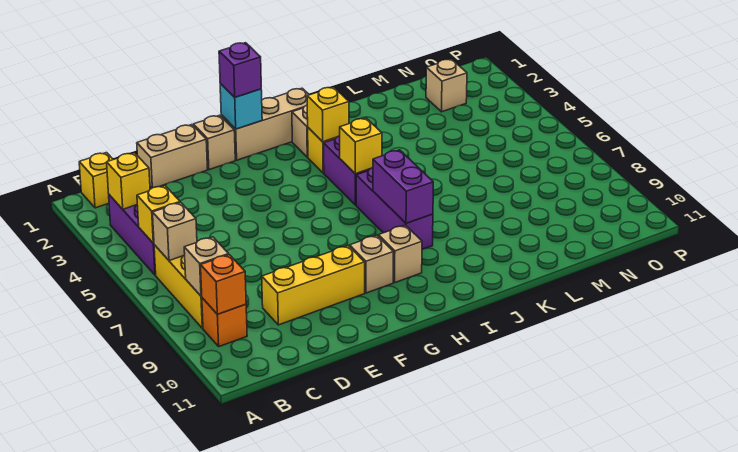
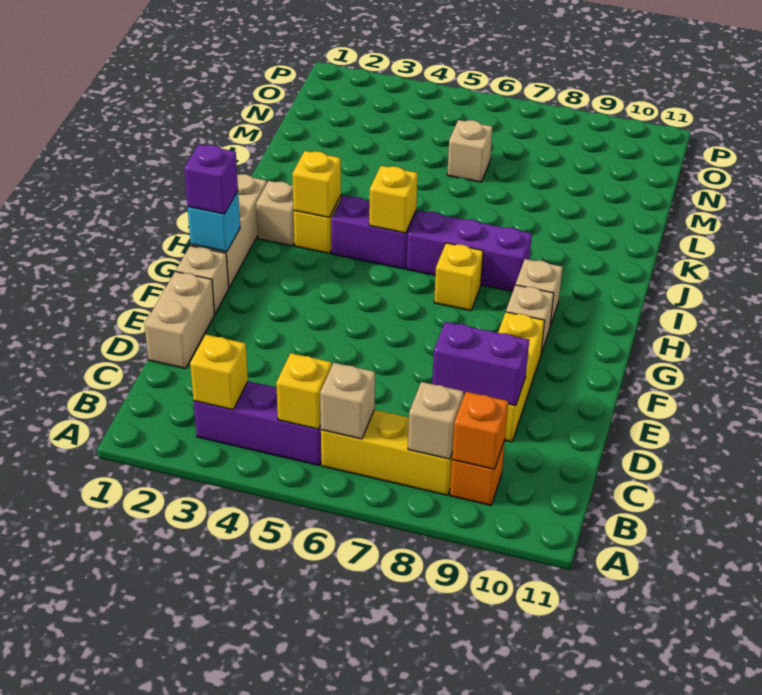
yellow brick B1 level 1 -> yellow brick H7 level 1
purple brick I7:I8 level 2 -> purple brick D8:D9 level 2
tan brick N2 level 1 -> tan brick M6 level 1

